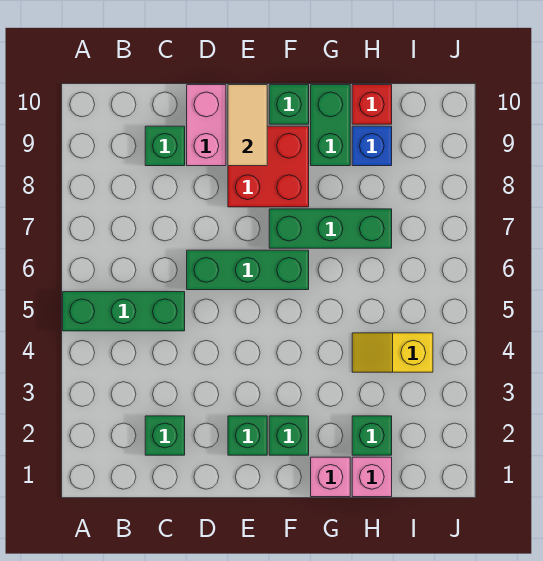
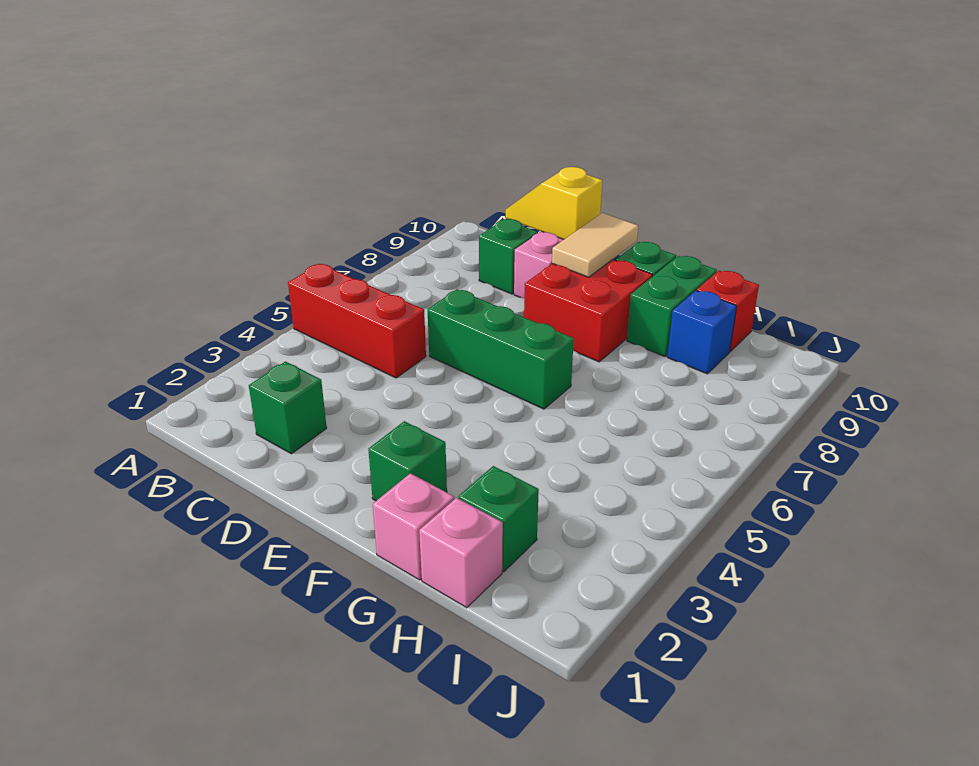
green brick A5:C5 level 1 -> red brick A5:C5 level 1
green brick E2 level 1 -> none
green brick F7:H7 level 1 -> none
yellow slope H4:I4 level 1 top I -> yellow slope C10:D10 level 2 top D

